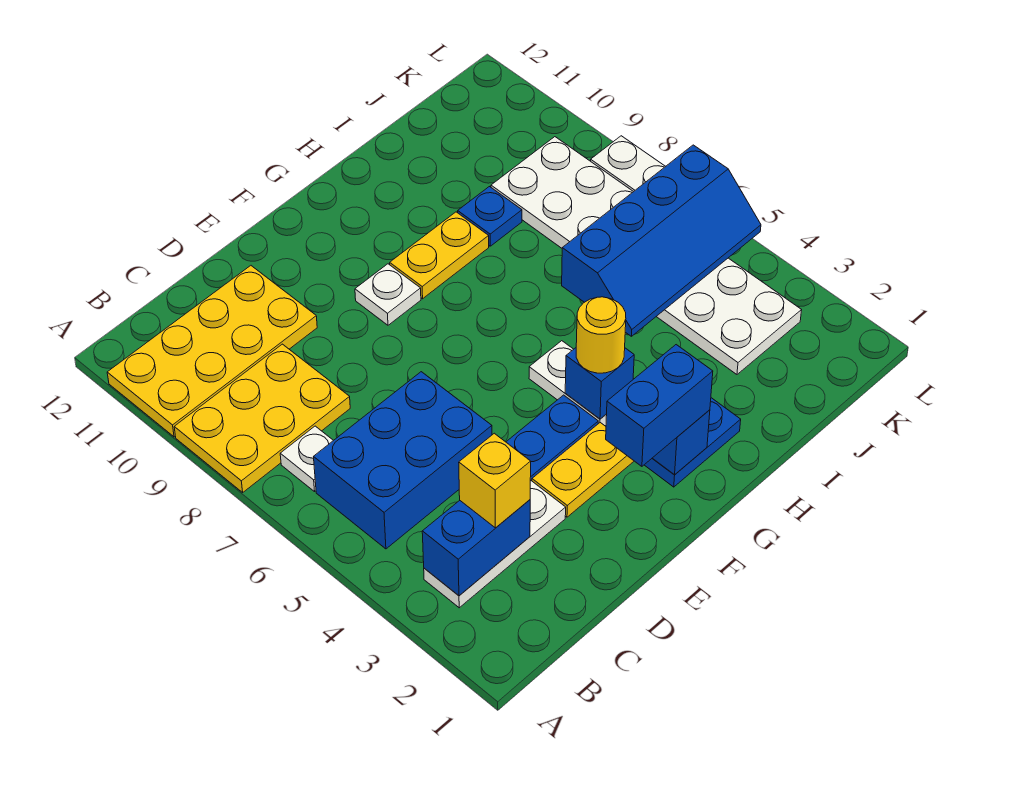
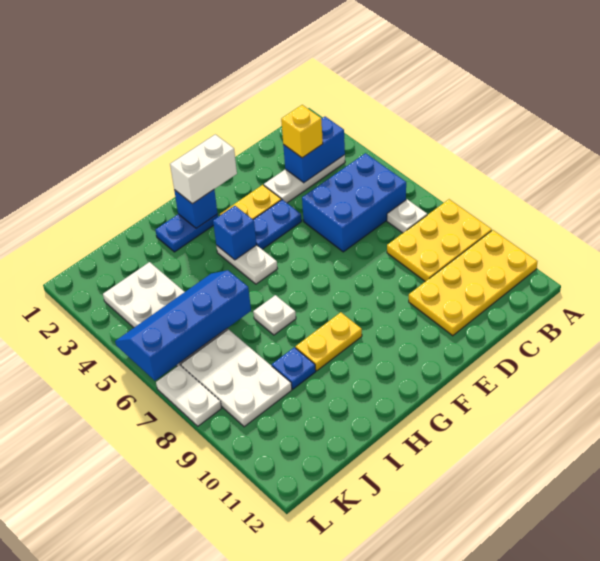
blue brick F2:G2 level 3 -> white brick F2:G2 level 3
white plate F9 level 1 -> white plate H7 level 1
yellow round brick G4 level 3 -> none

